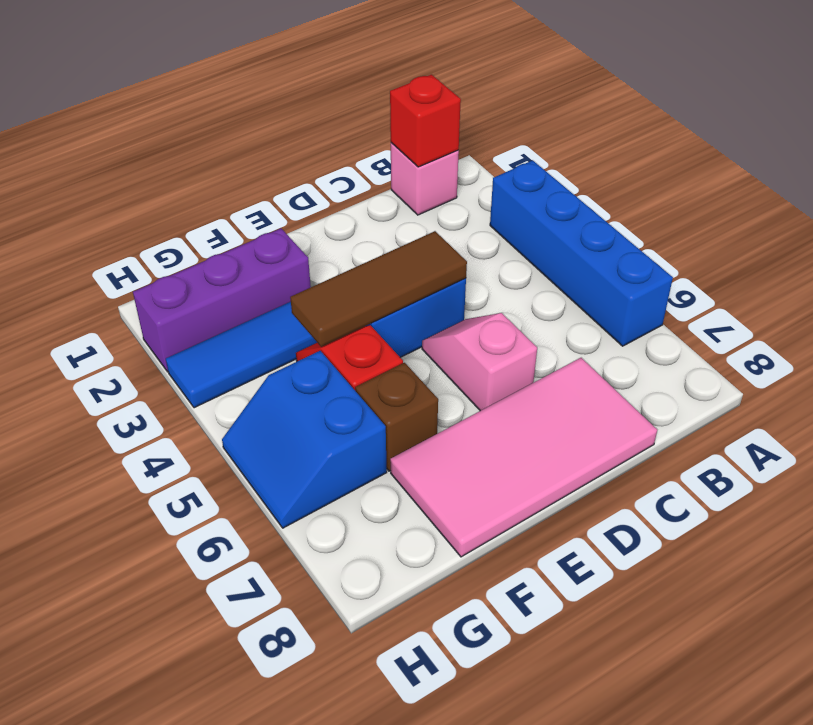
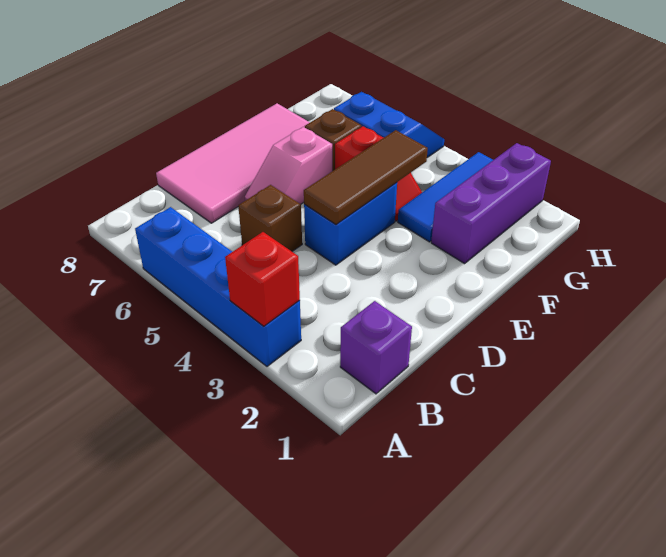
pink brick B1 level 1 -> purple brick B1 level 1
red brick B1 level 2 -> red brick A3 level 2
none -> brown brick C5 level 1
pink slope D5:D6 level 1 top 6 -> pink slope D6:E6 level 1 top E

